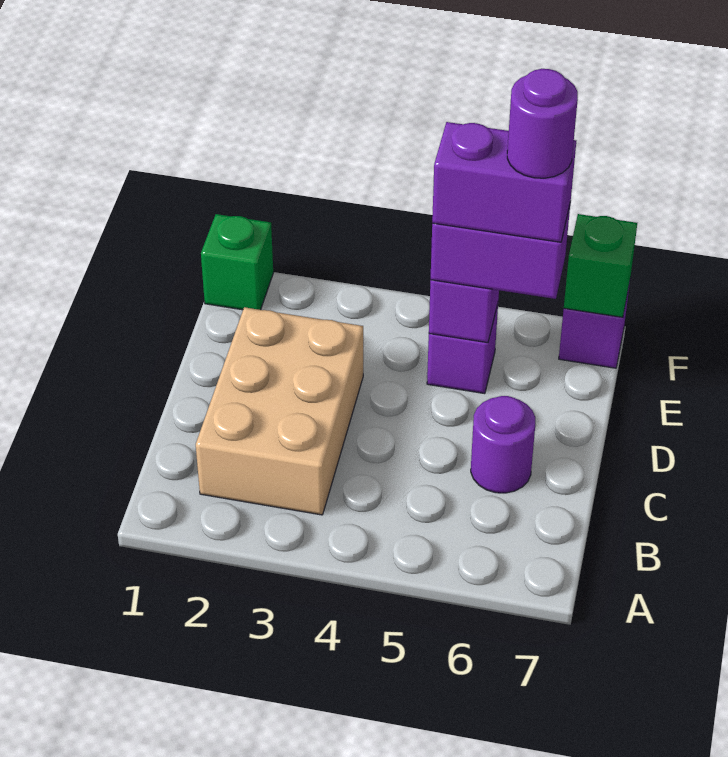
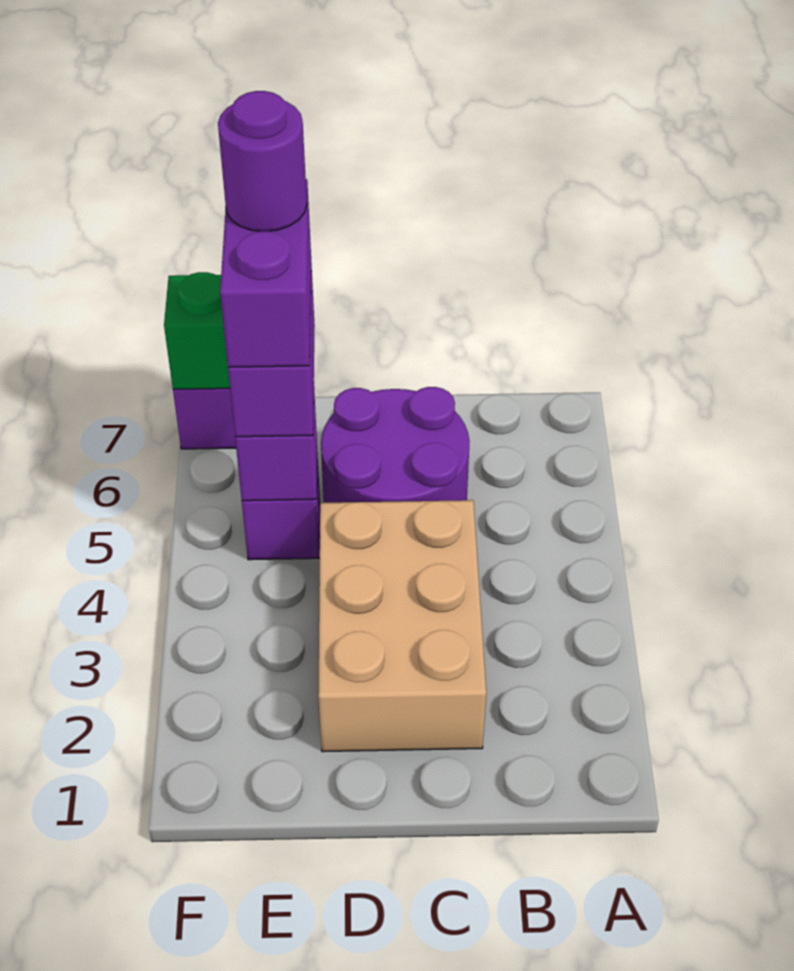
tan brick B2:D3 level 1 -> tan brick C2:D4 level 1
purple round brick C6 level 1 -> purple round brick C5:D6 level 1
green brick F1 level 1 -> none

